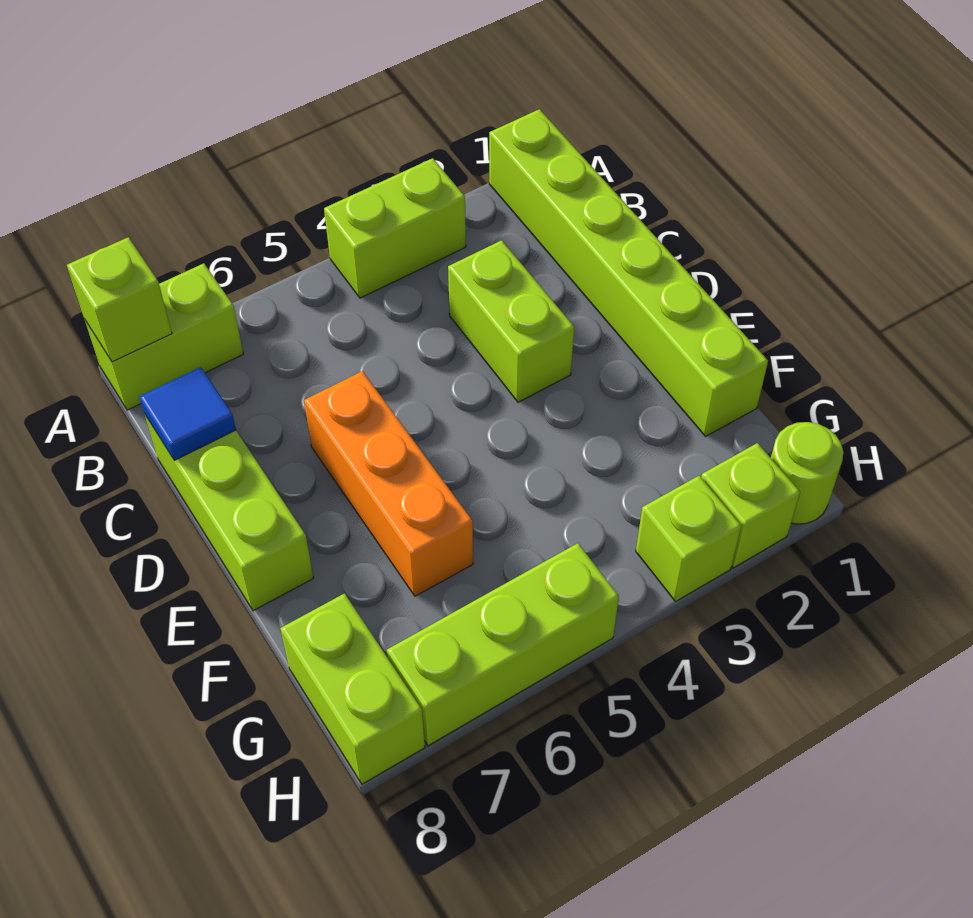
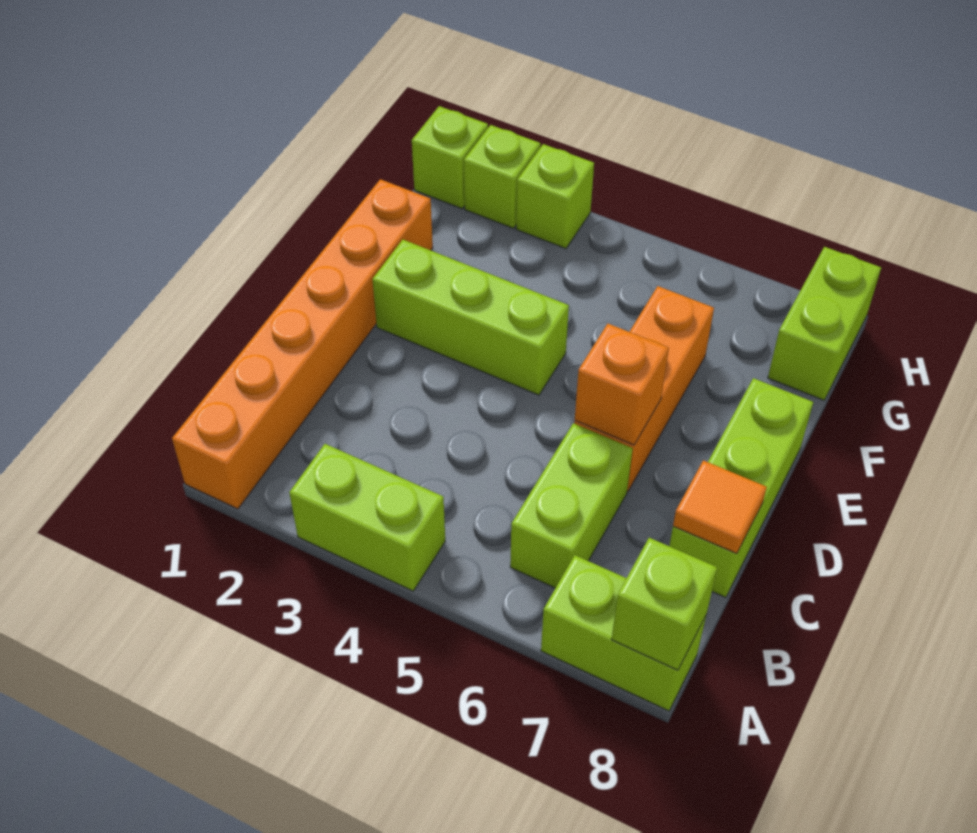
lime brick A1:F1 level 1 -> orange brick A1:F1 level 1
lime brick C3:D3 level 1 -> lime brick B6:C6 level 1
blue tile C8 level 2 -> orange tile C8 level 2
none -> orange brick D6 level 2
lime round brick H1 level 1 -> lime brick H1 level 1
lime brick H5:H7 level 1 -> lime brick E2:E4 level 1

